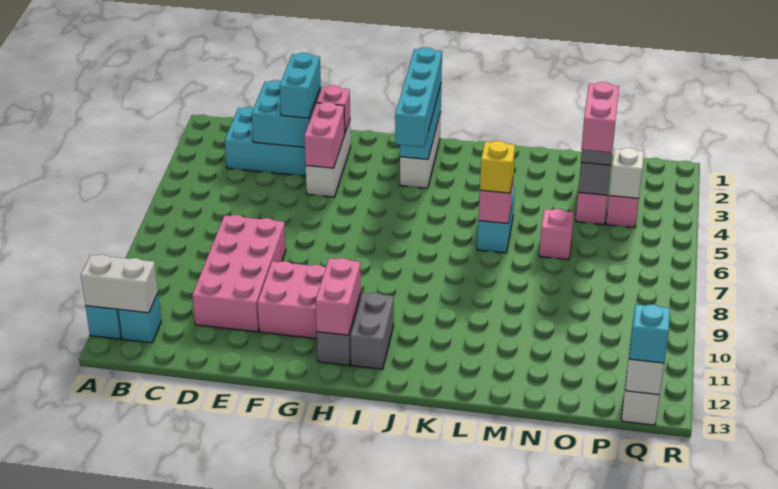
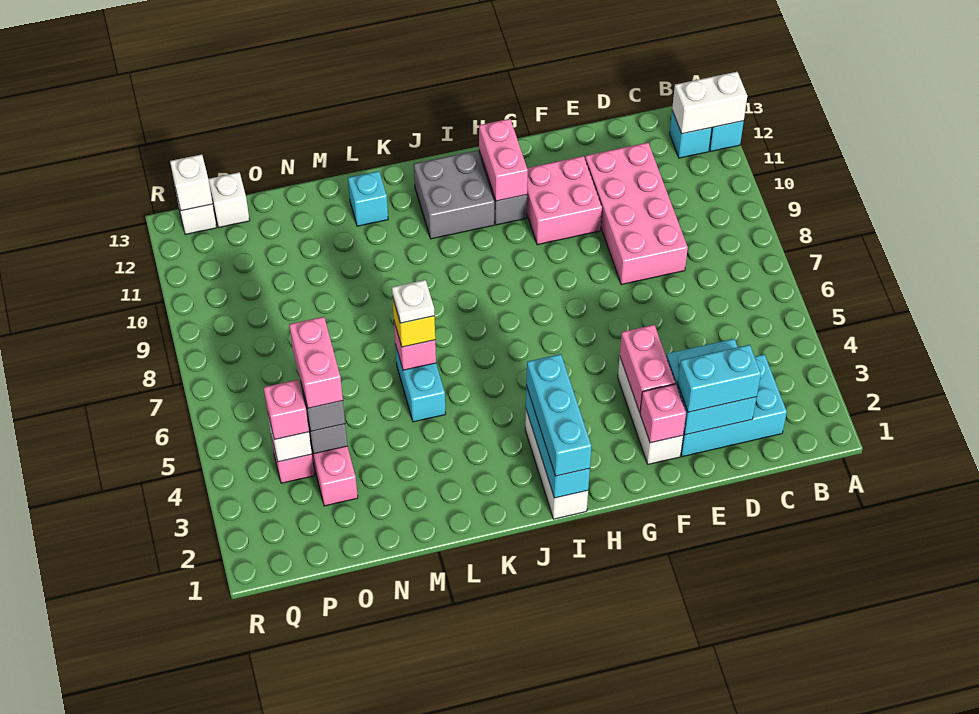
cyan brick E2:E3 level 3 -> cyan brick D2:E2 level 3
cyan brick I1:I4 level 3 -> cyan brick I1:I3 level 3
grey brick I11:I12 level 1 -> grey brick I11:J12 level 1
none -> white plate L6 level 4
pink brick N6 level 1 -> pink brick P4 level 3
none -> white brick P13 level 1
cyan brick Q13 level 3 -> cyan brick L12 level 1

